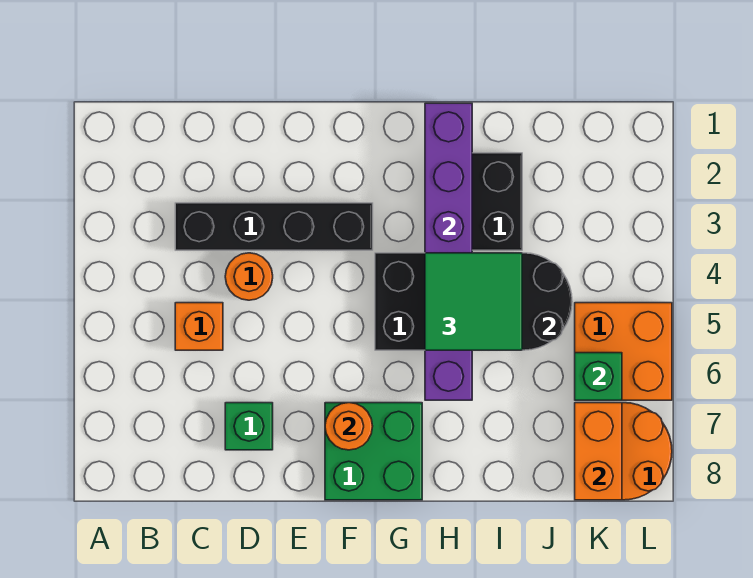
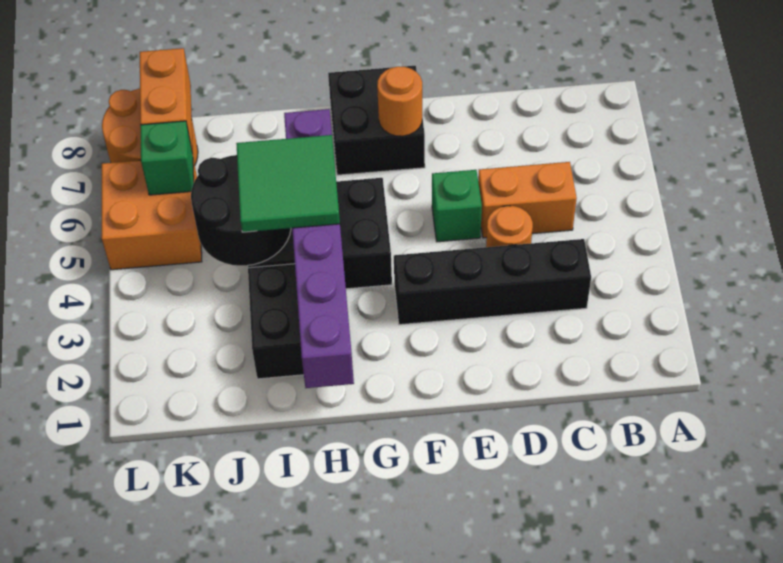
orange brick C5 level 1 -> orange brick C5:D5 level 1
green brick D7 level 1 -> green brick E5 level 1
green brick F7:G8 level 1 -> black brick F7:G8 level 1

